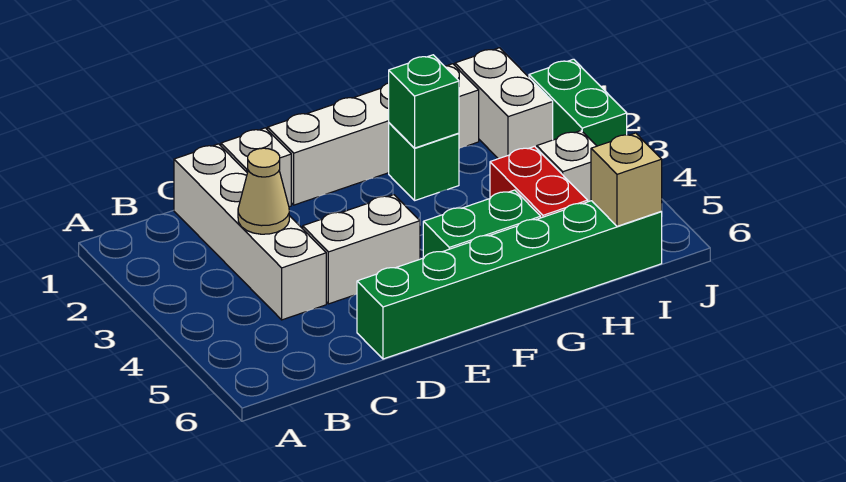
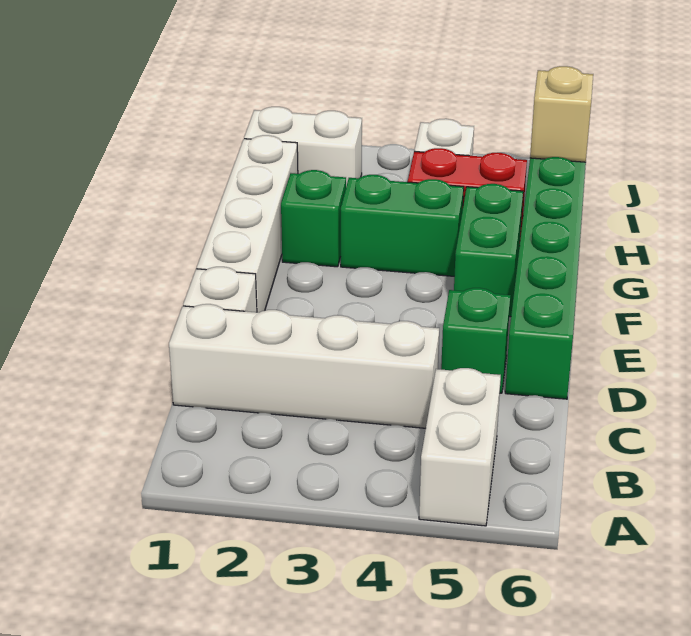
tan cone C3 level 2 -> none
white brick D4:E4 level 1 -> white brick A5:B5 level 1
green brick G2 level 2 -> green brick D5 level 1
green brick J2:J3 level 1 -> green brick G3:G4 level 1

